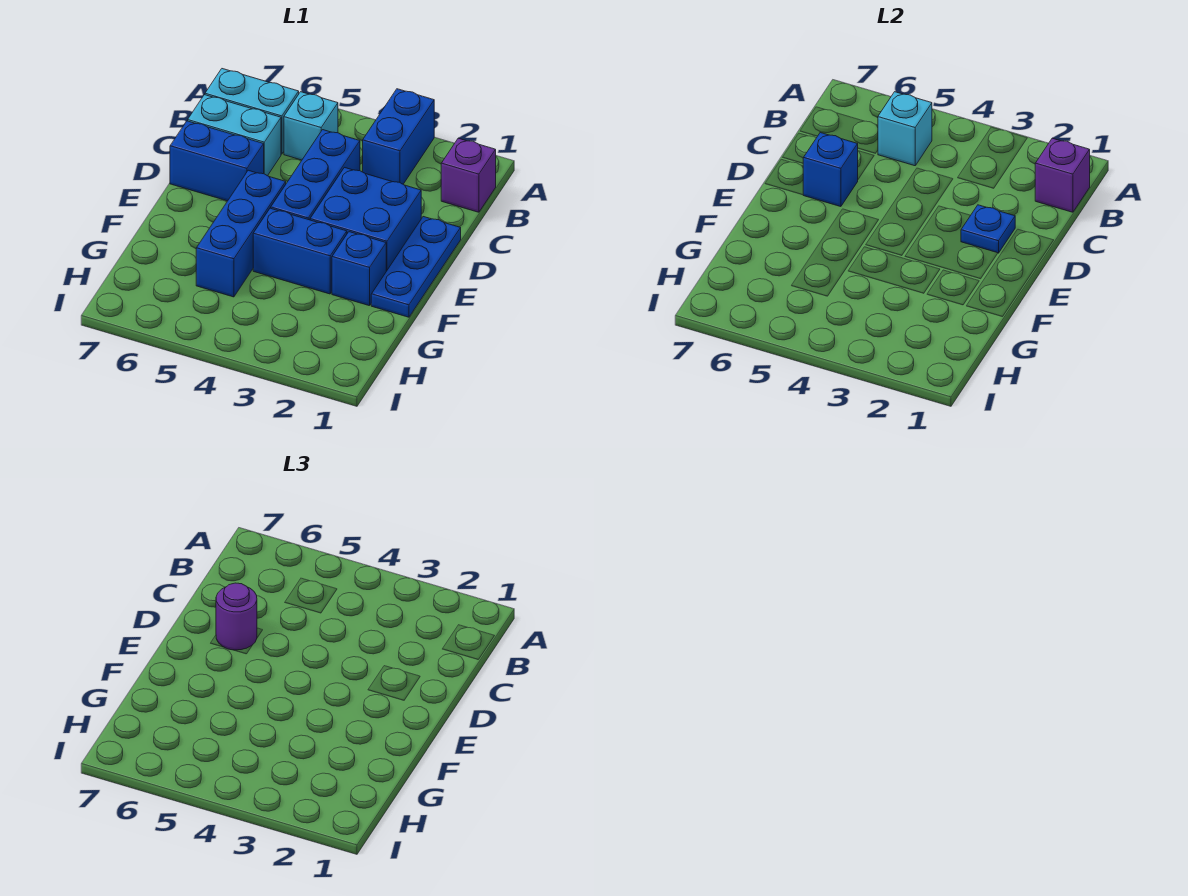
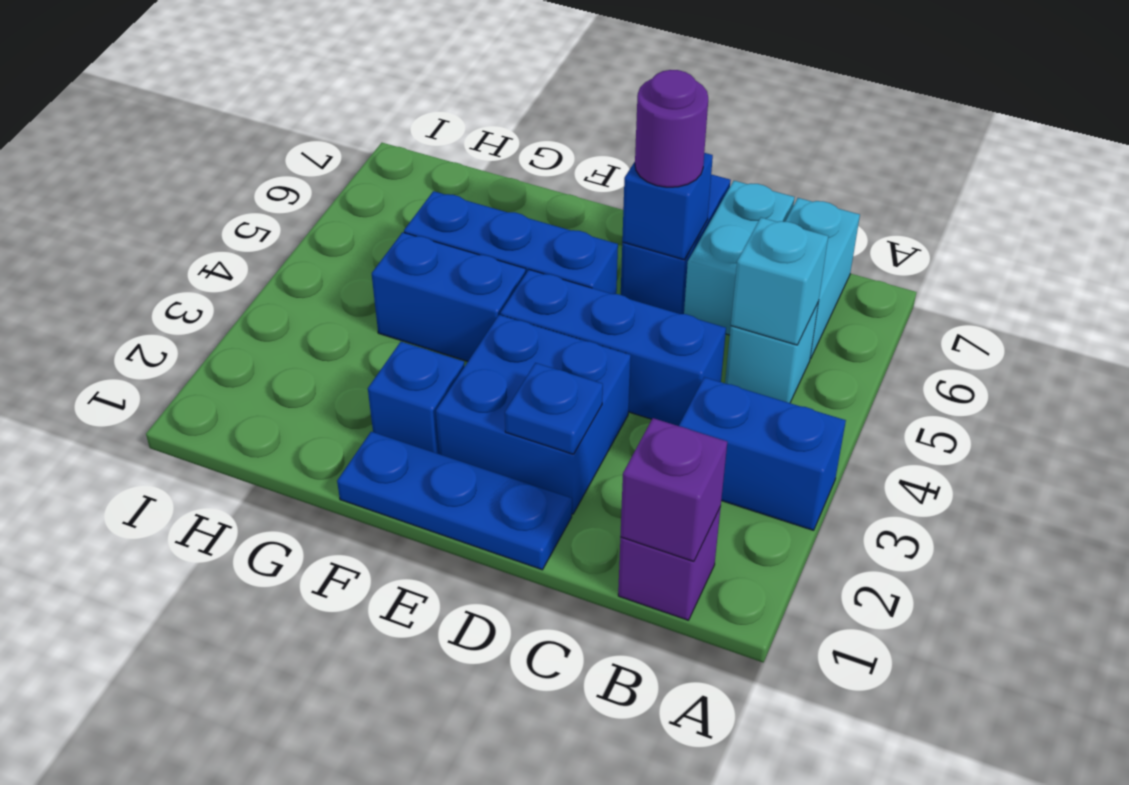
blue brick F3:F4 level 1 -> blue brick F4:G4 level 1

